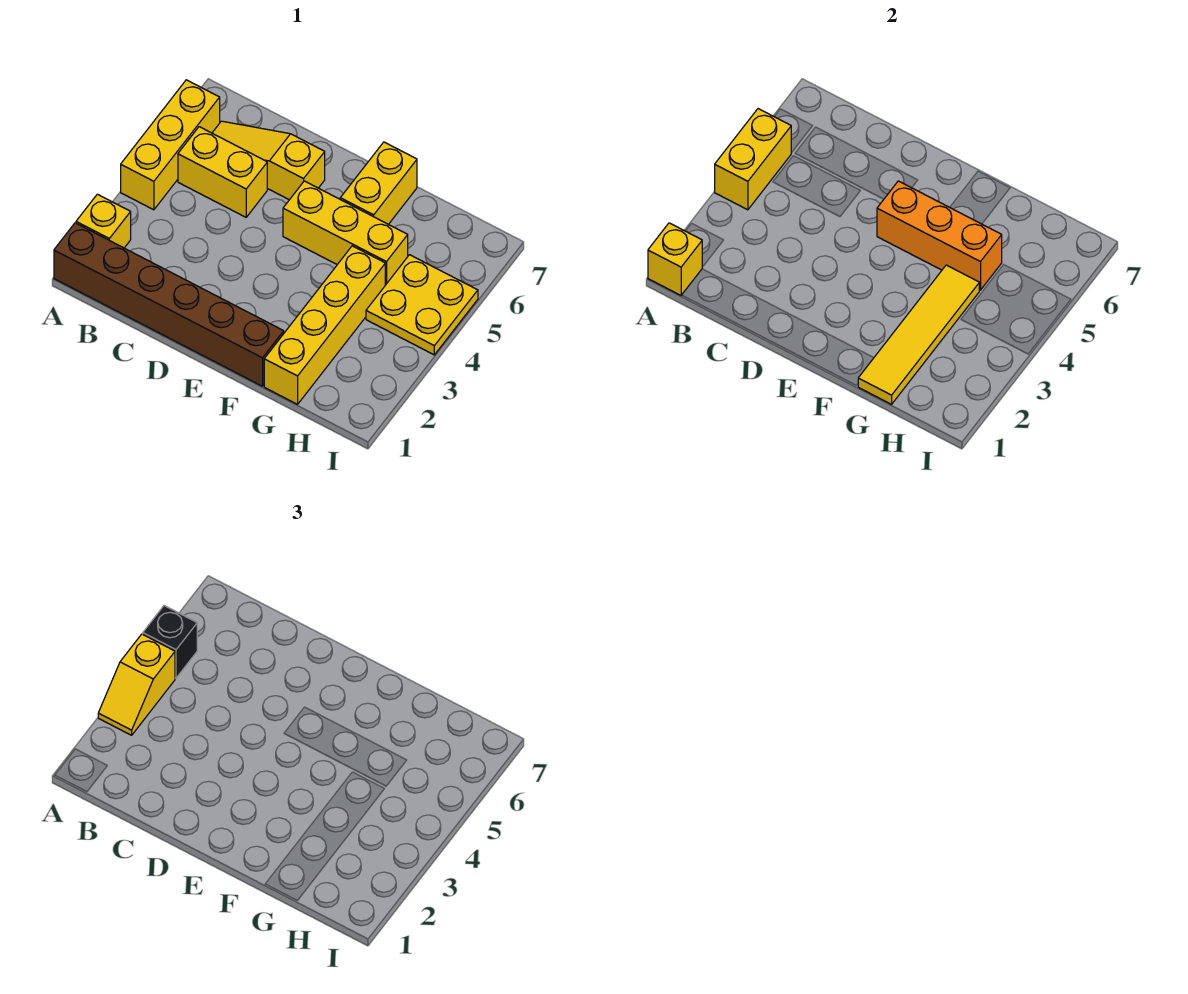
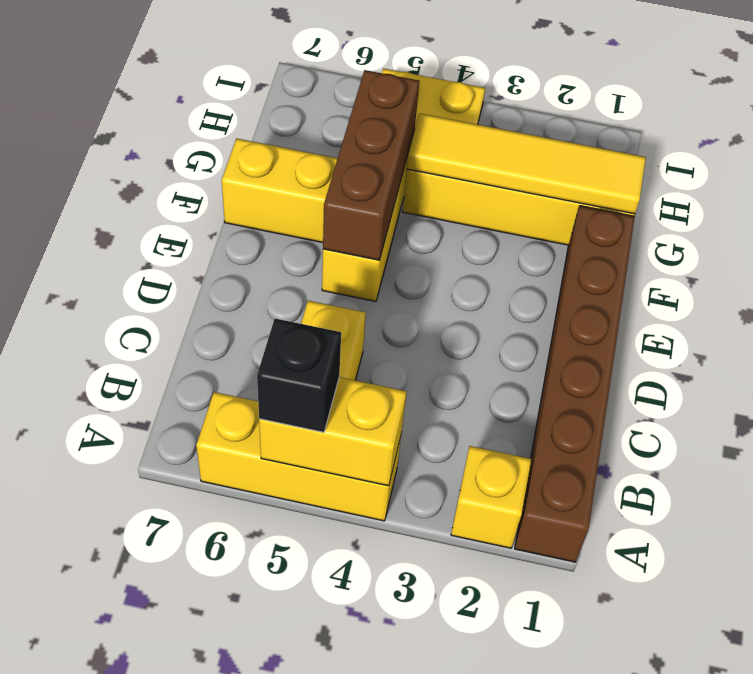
yellow brick A1 level 2 -> none
yellow slope A3:A4 level 3 top 4 -> none
yellow slope B6:D6 level 1 top D -> none
orange brick E5:G5 level 2 -> brown brick E5:G5 level 2

